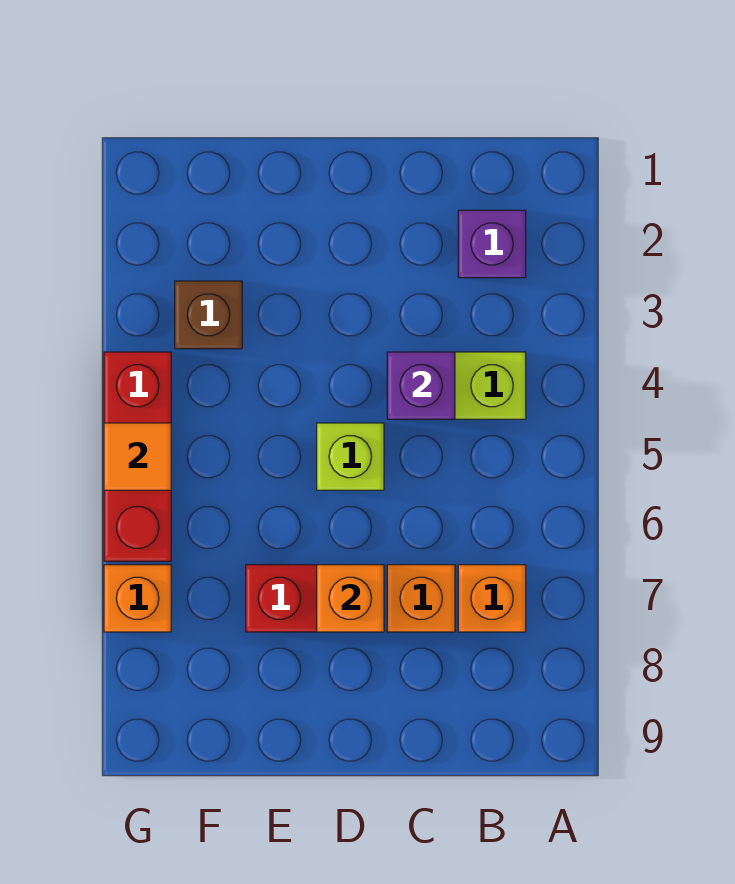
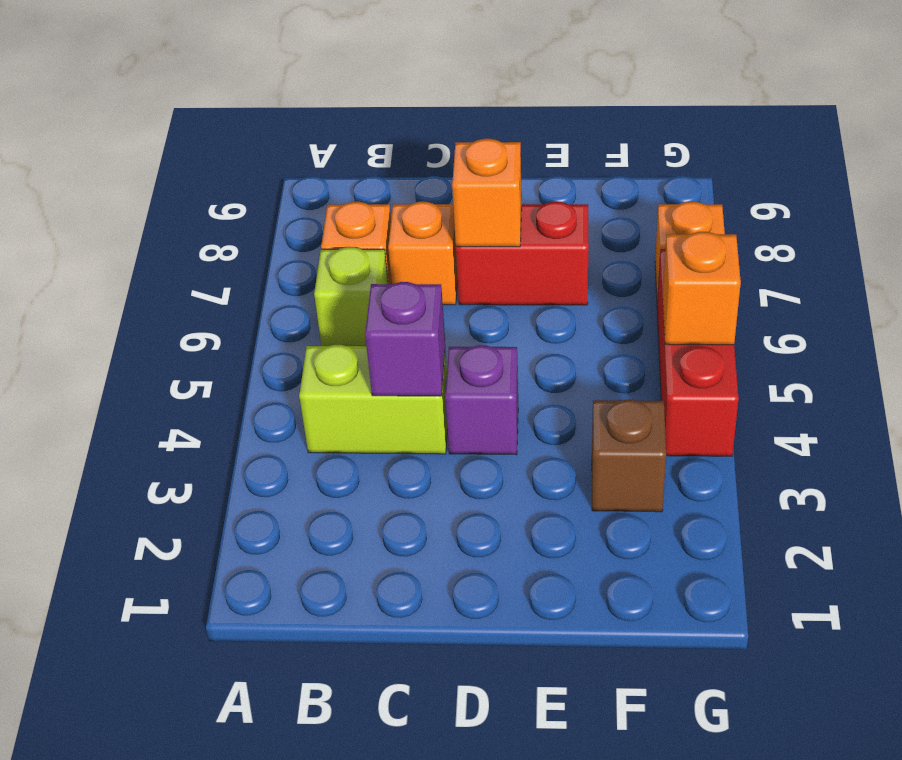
purple brick B2 level 1 -> purple brick D4 level 1
lime brick D5 level 1 -> lime brick B6 level 1
orange tile G5 level 2 -> orange brick G5 level 2

